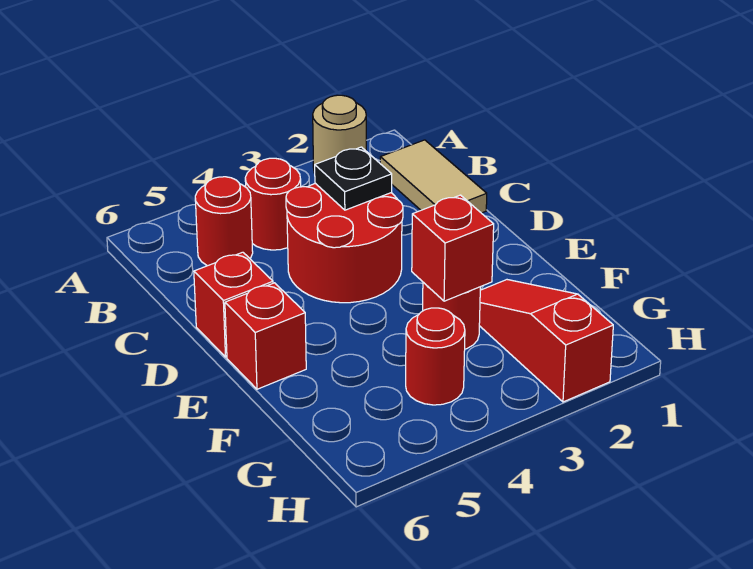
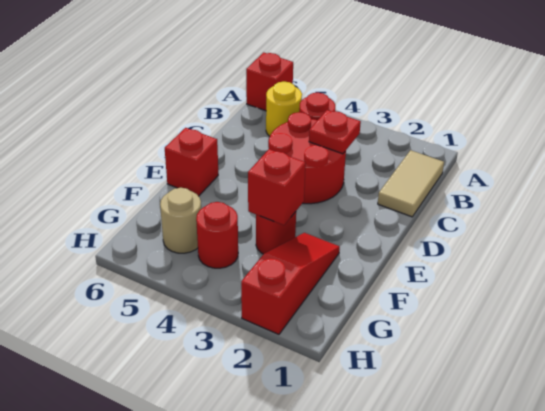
tan round brick A2 level 1 -> tan round brick G5 level 1
red round brick B5 level 1 -> yellow round brick B5 level 1
black plate C3 level 2 -> red plate C3 level 2
red brick D6 level 1 -> red brick A6 level 1

